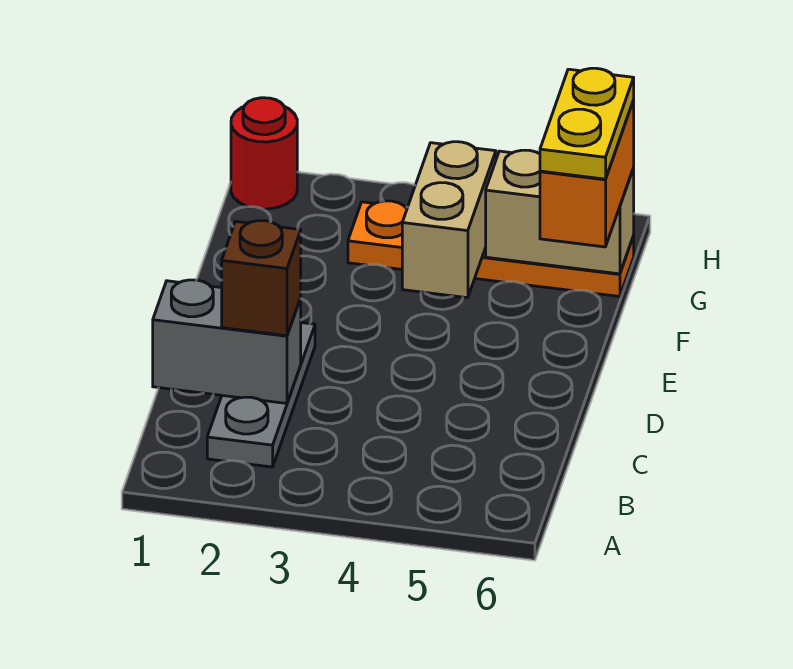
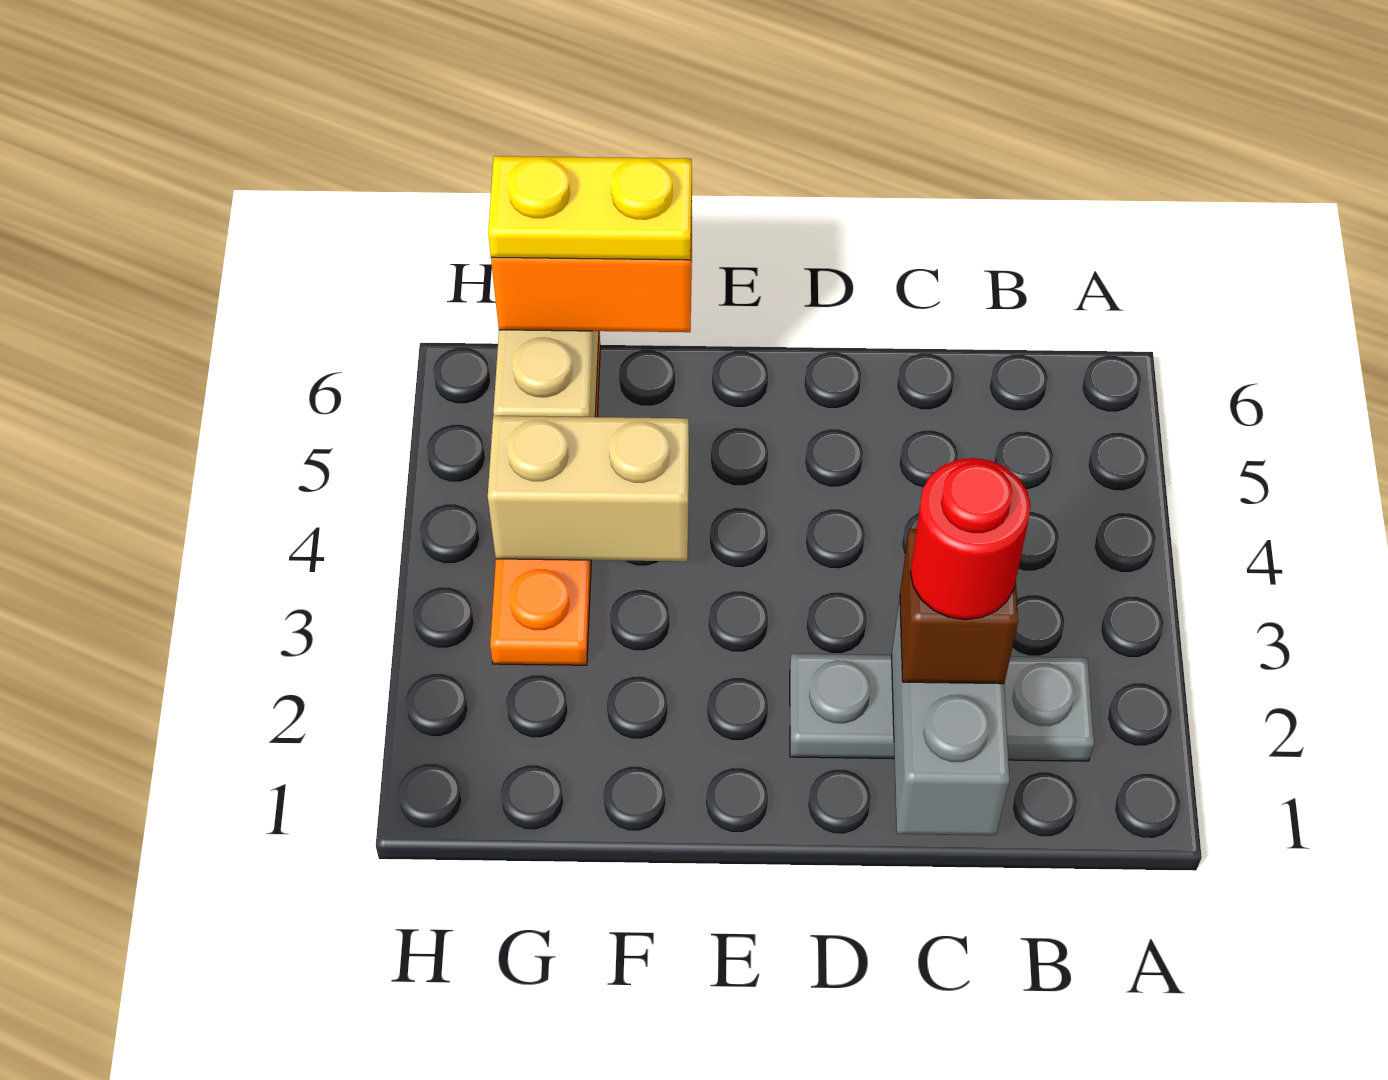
red round brick H1 level 1 -> red round brick C2 level 4

